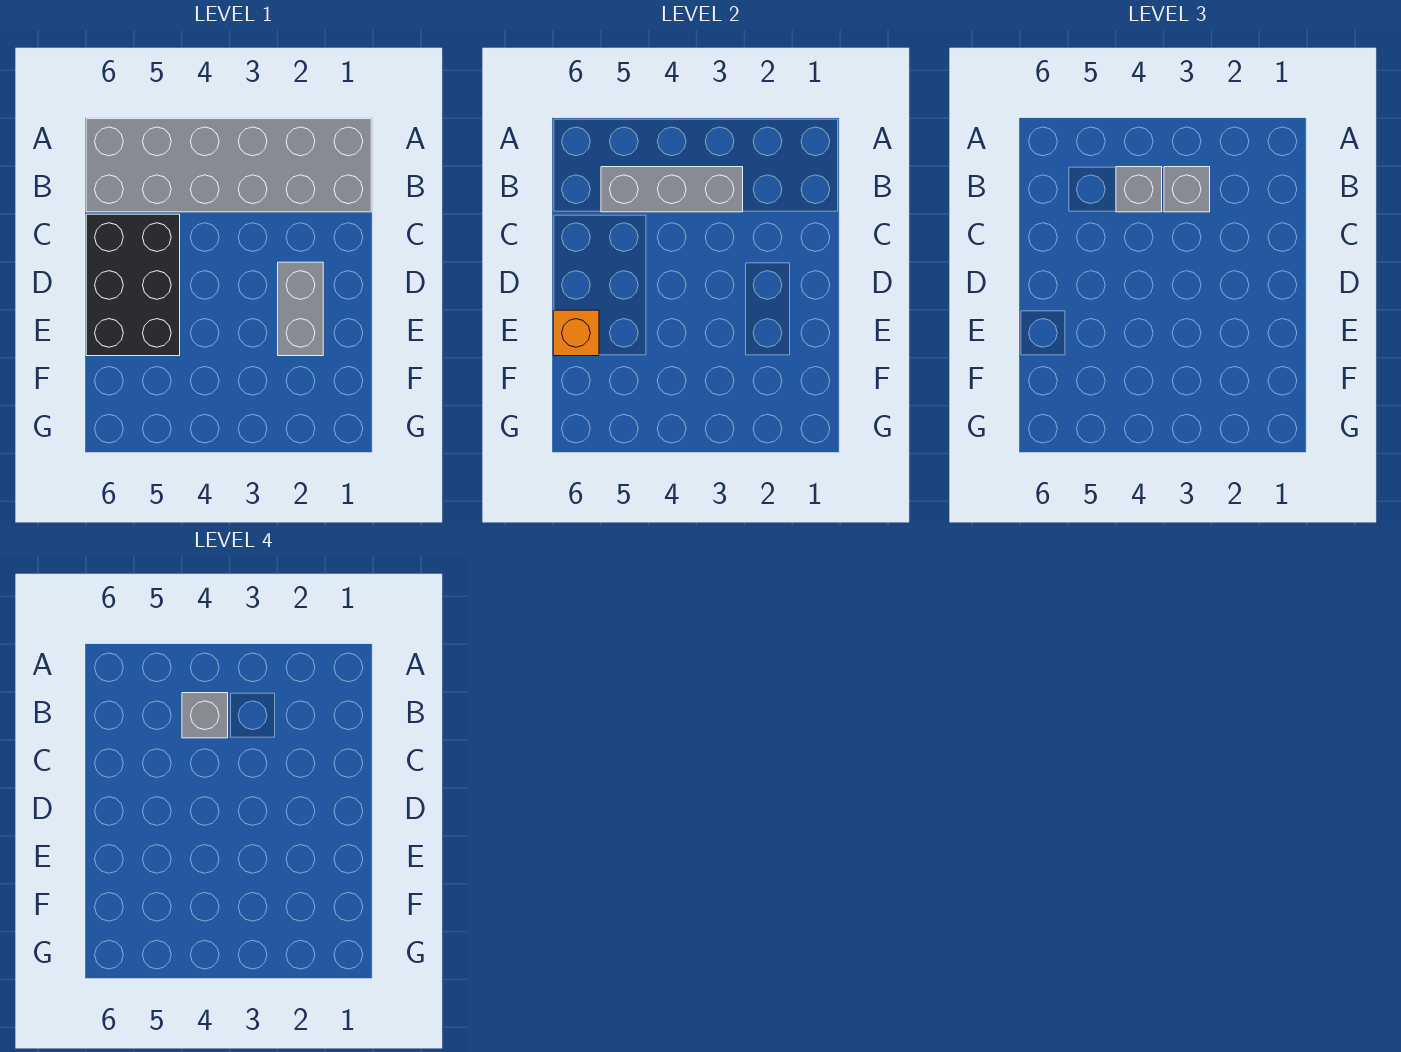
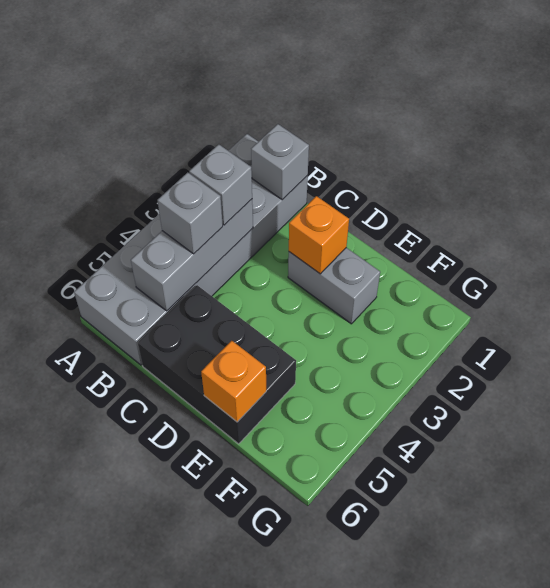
grey brick B4 level 4 -> grey brick B1 level 2
none -> orange brick D2 level 2

